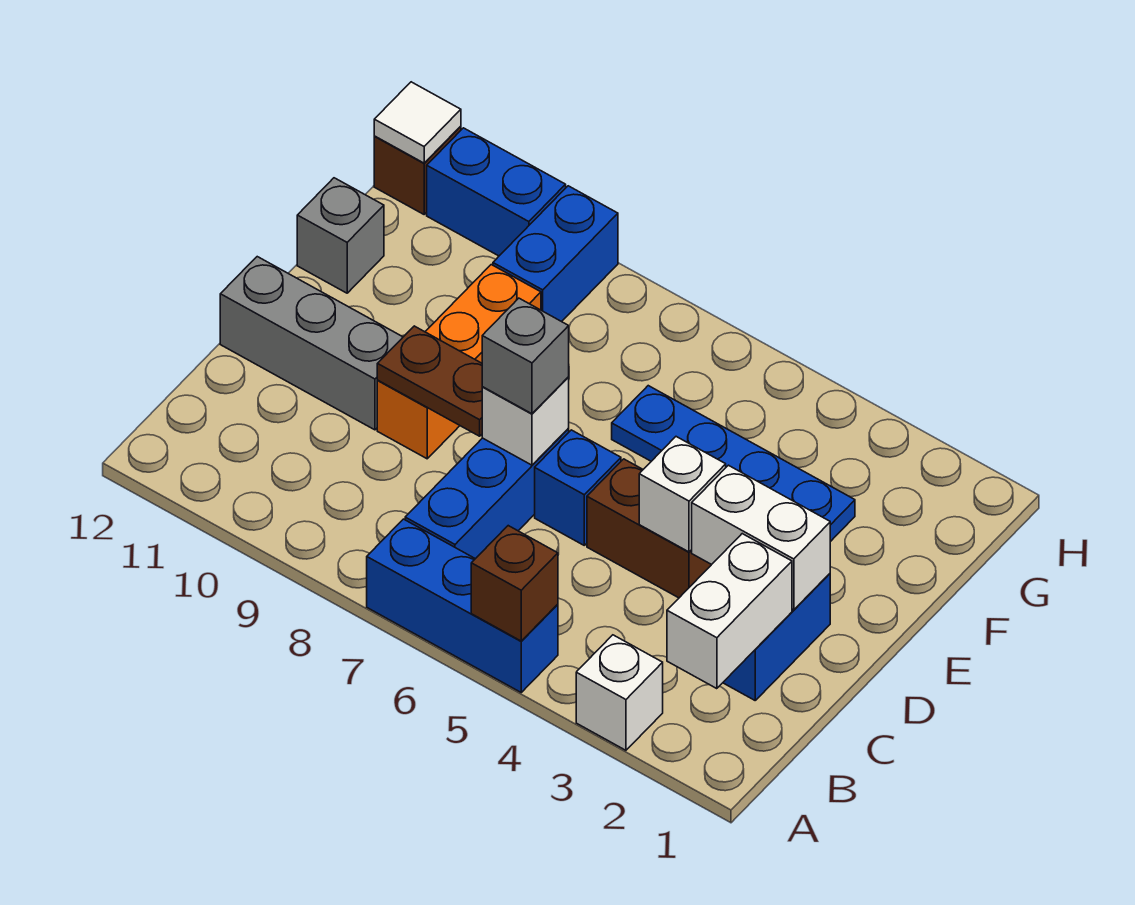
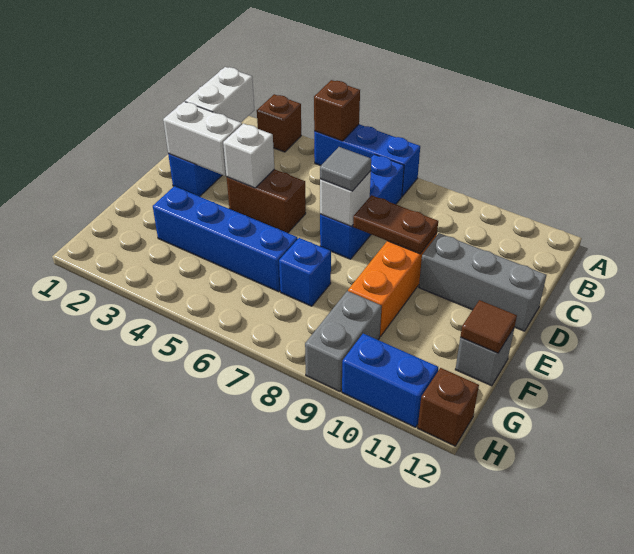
white brick A3 level 1 -> brown brick A3 level 1
blue brick D6 level 1 -> blue brick F7 level 1
grey brick D7 level 3 -> grey tile D7 level 3
blue plate F3:F6 level 1 -> blue brick F3:F6 level 1
none -> brown tile F12 level 2
blue brick G9:H9 level 1 -> grey brick G9:H9 level 1
white tile H12 level 2 -> none

